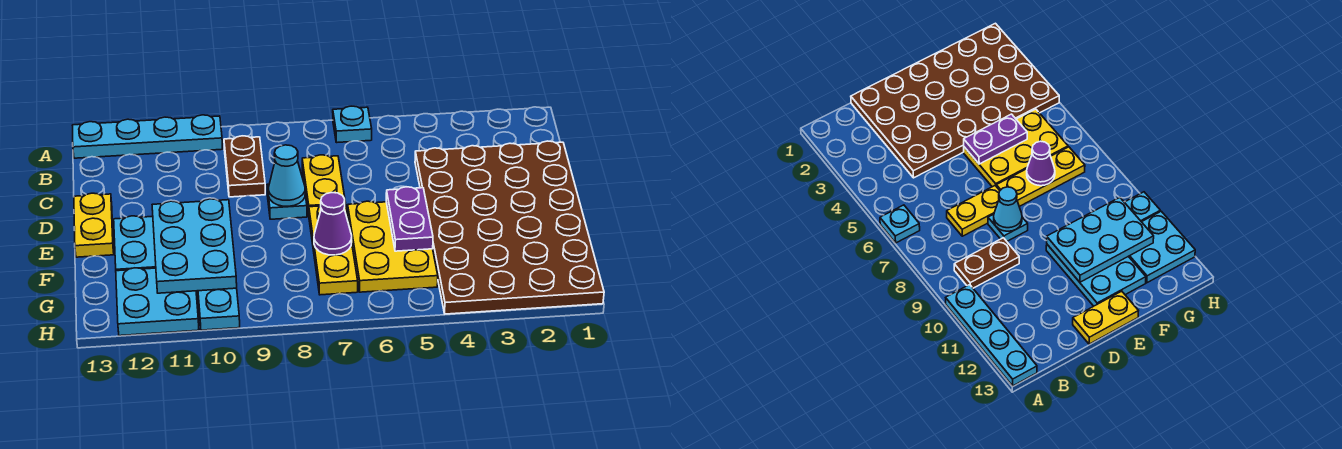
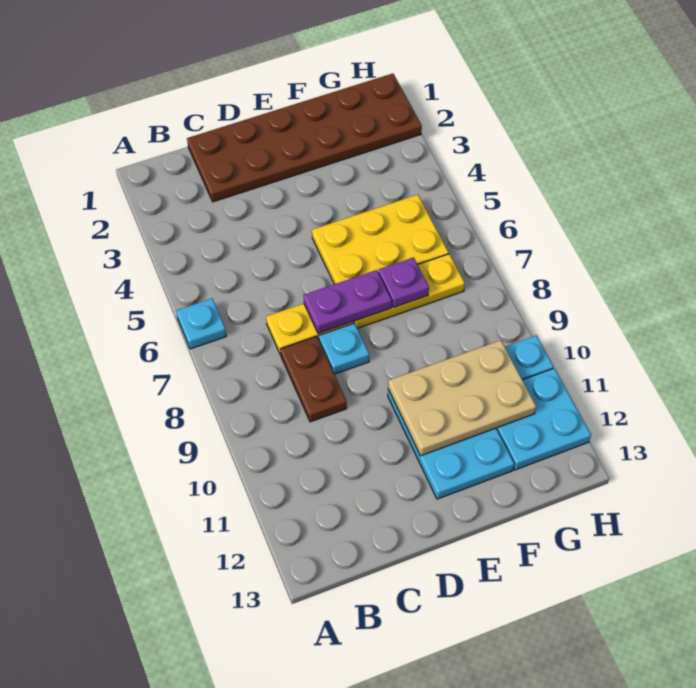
cyan plate A10:A13 level 1 -> none
brown plate B9:C9 level 1 -> brown plate C8:C9 level 1
brown plate C1:H4 level 1 -> brown plate C1:H2 level 1
cyan cone D8 level 2 -> none
yellow plate D13:E13 level 1 -> none
purple plate E5:F5 level 2 -> purple plate D7:E7 level 2
cyan plate E10:G11 level 2 -> tan plate E10:G11 level 2
purple cone F7 level 2 -> purple plate F7 level 2

